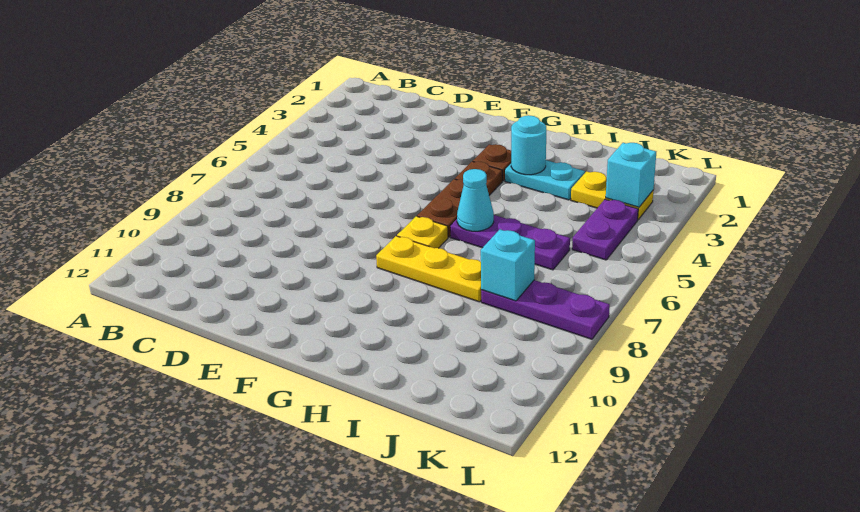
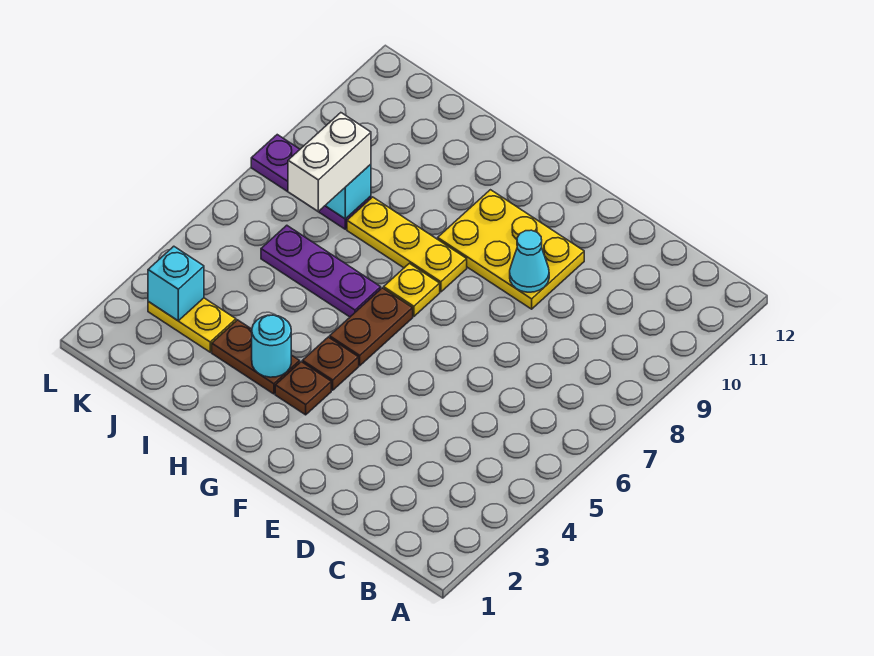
none -> yellow plate E9:G10 level 1
cyan plate H3:I3 level 1 -> brown plate H3:I3 level 1
cyan cone H6 level 2 -> cyan cone E9 level 2
none -> white brick J7:J8 level 3
purple plate K4:K5 level 1 -> none

